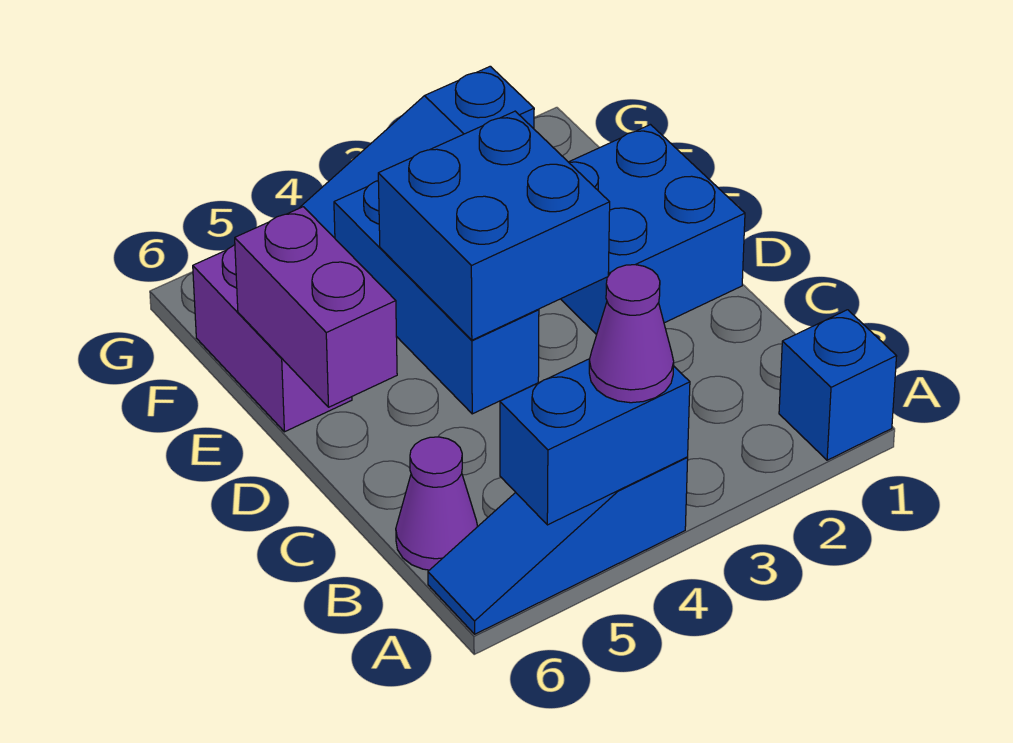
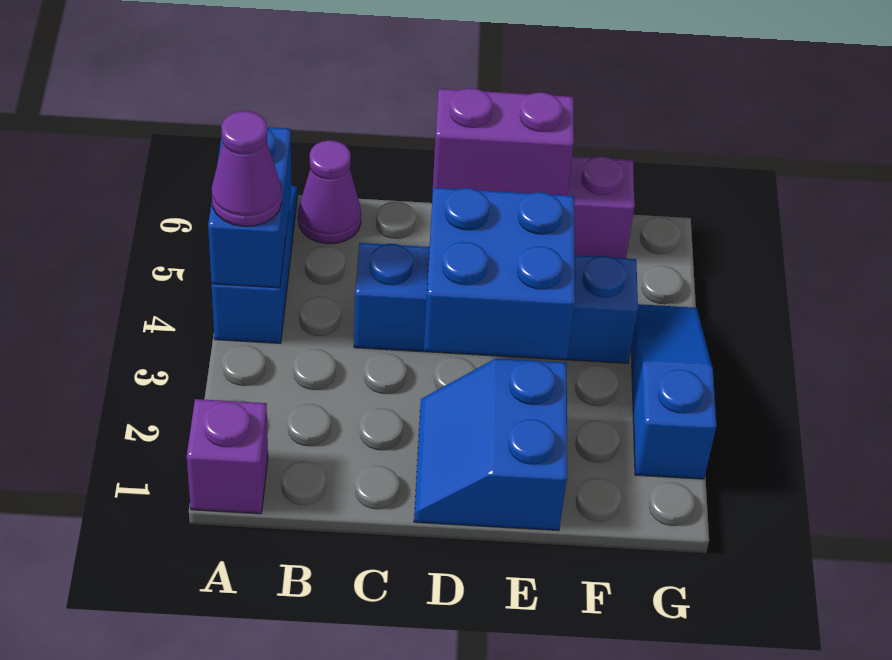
blue brick A1 level 1 -> purple brick A1 level 1
blue brick D1:E2 level 1 -> blue slope D1:E2 level 1 top E
blue brick D4:F4 level 1 -> blue brick C4:F4 level 1

